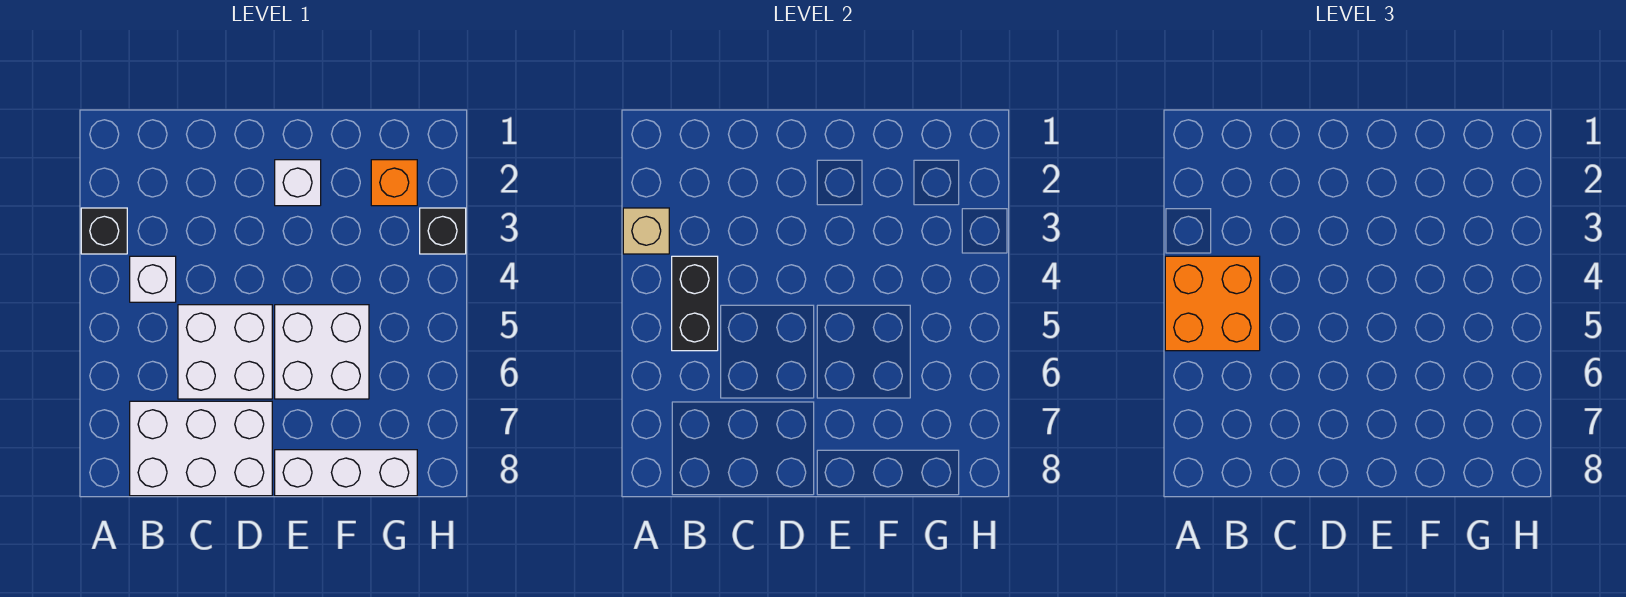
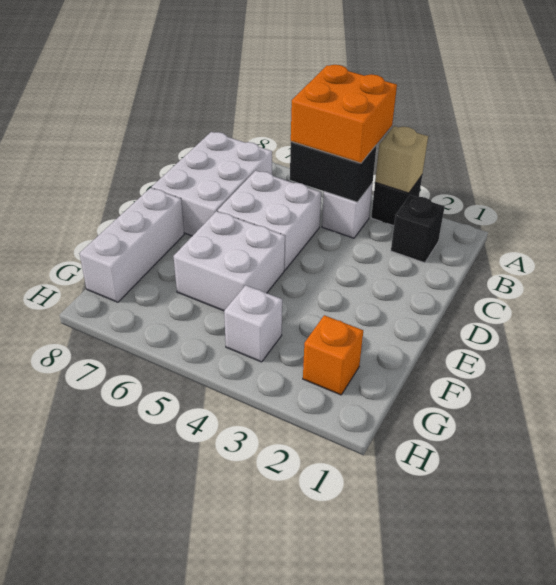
white brick E2 level 1 -> white brick G4 level 1
black brick H3 level 1 -> black brick B2 level 1

